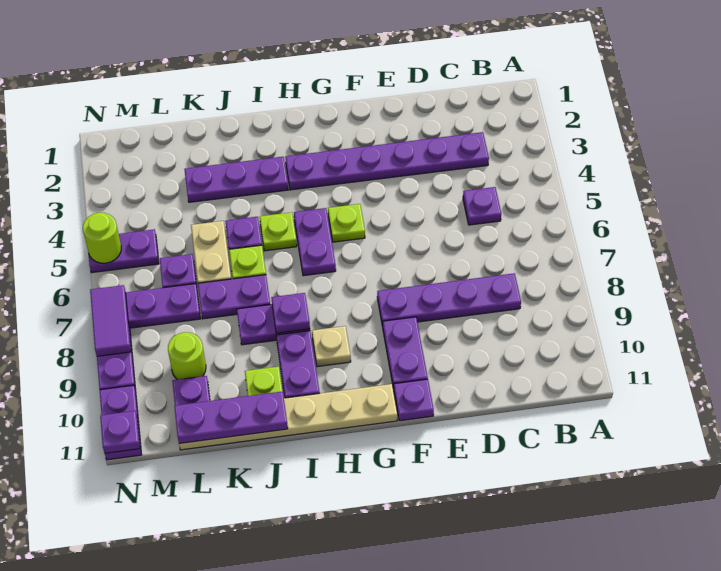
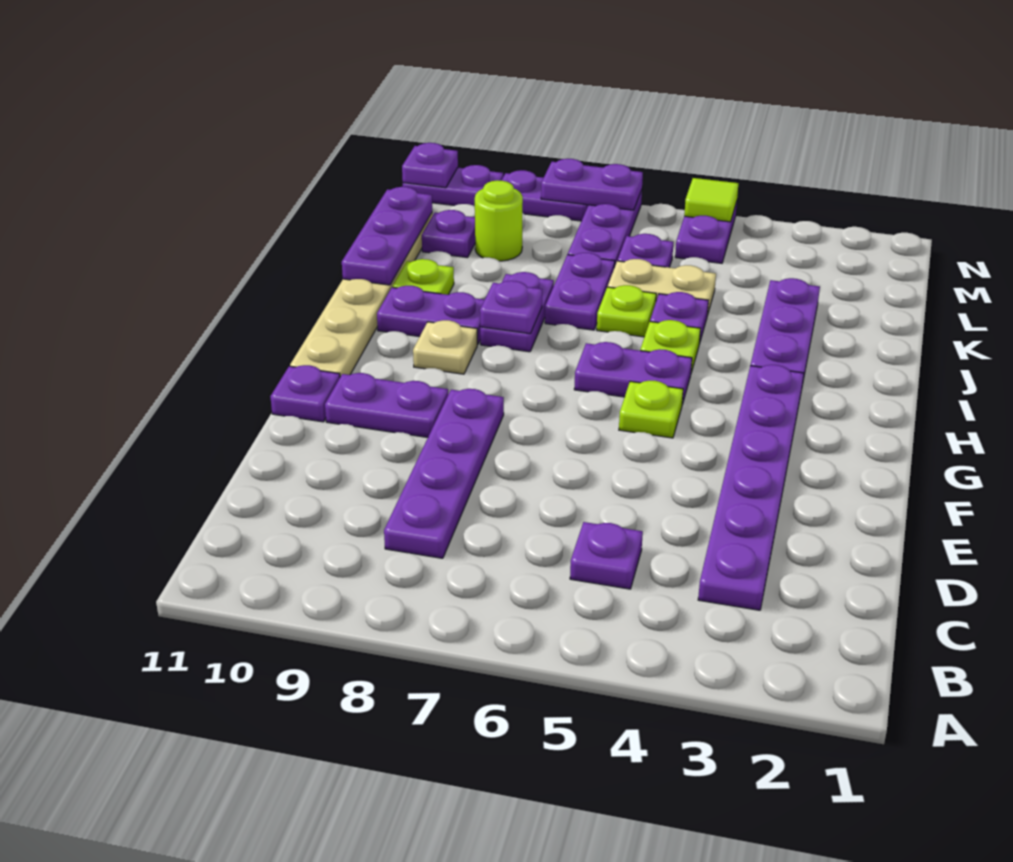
lime round brick N5 level 2 -> lime tile N5 level 2
purple tile N7:N8 level 2 -> purple plate N7:N8 level 2

